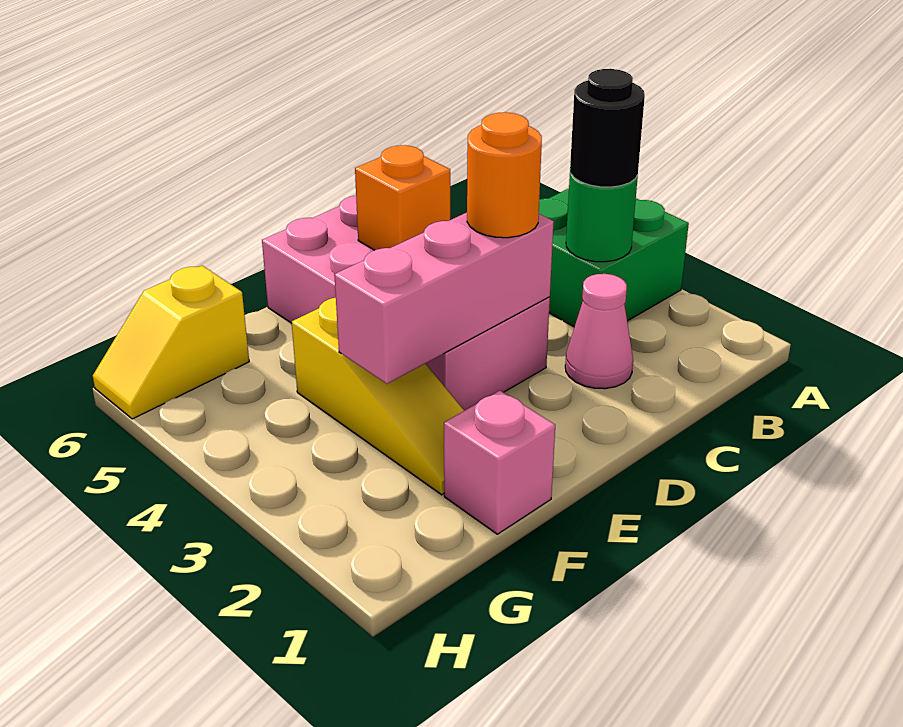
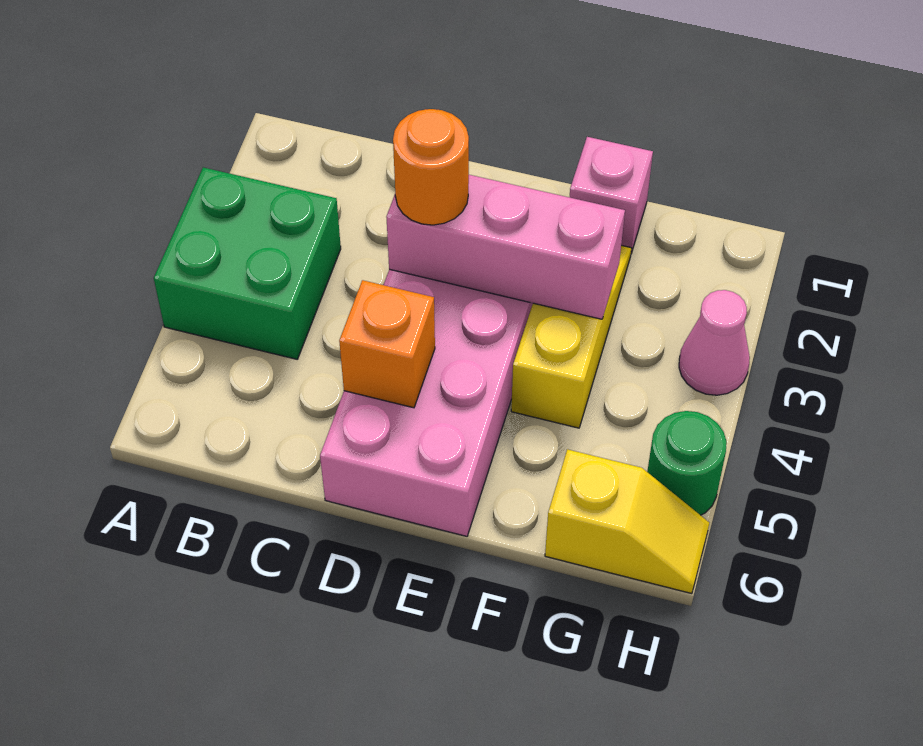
green round brick B3 level 2 -> green round brick H5 level 1
black round brick B3 level 3 -> none
pink cone C2 level 1 -> pink cone H3 level 1

